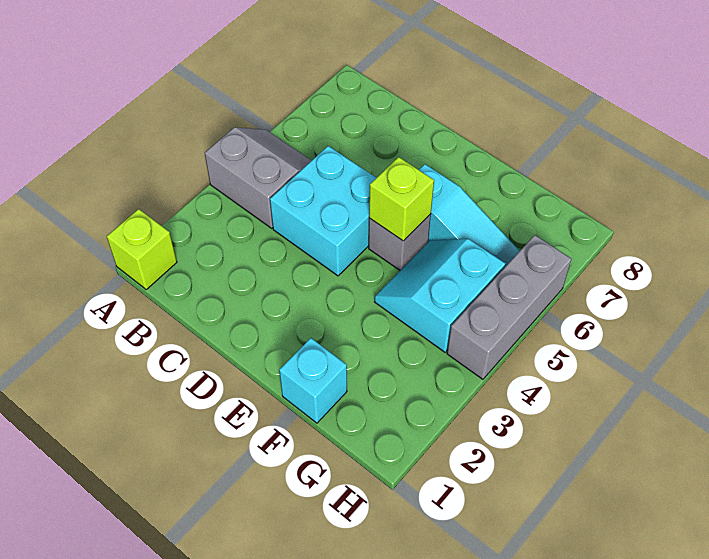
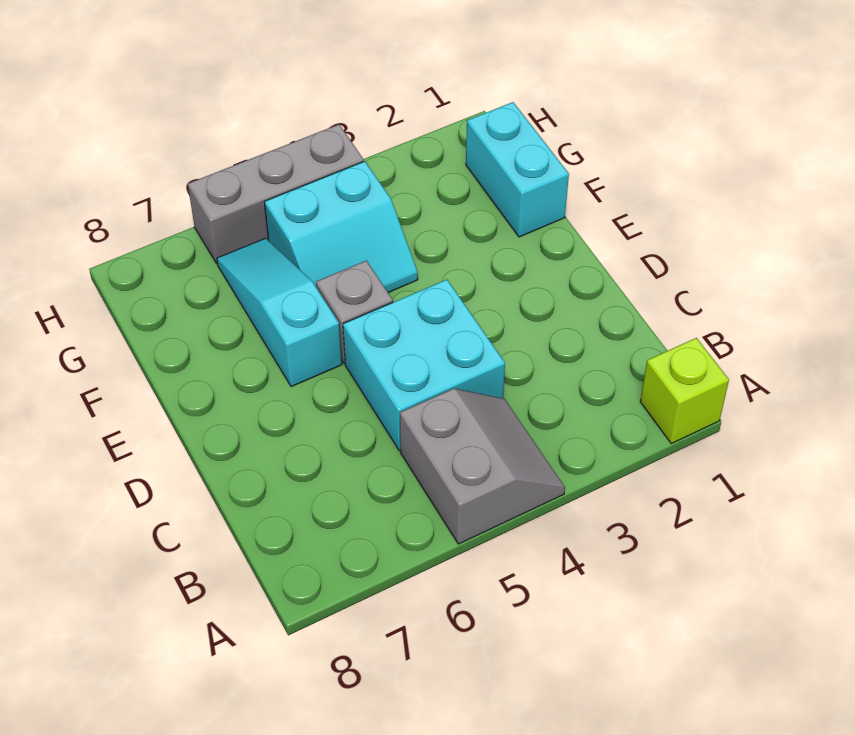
grey slope A4:B5 level 1 top 4 -> grey slope A4:B5 level 1 top 5
lime brick E5 level 2 -> none
cyan brick F1 level 1 -> cyan brick F1:G1 level 1

